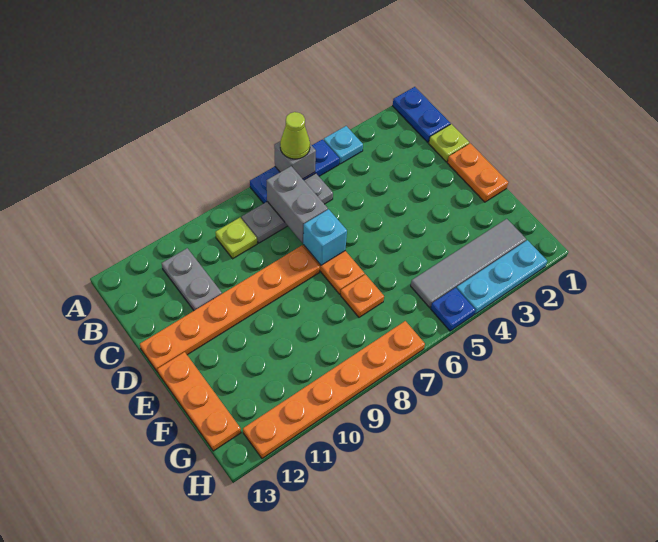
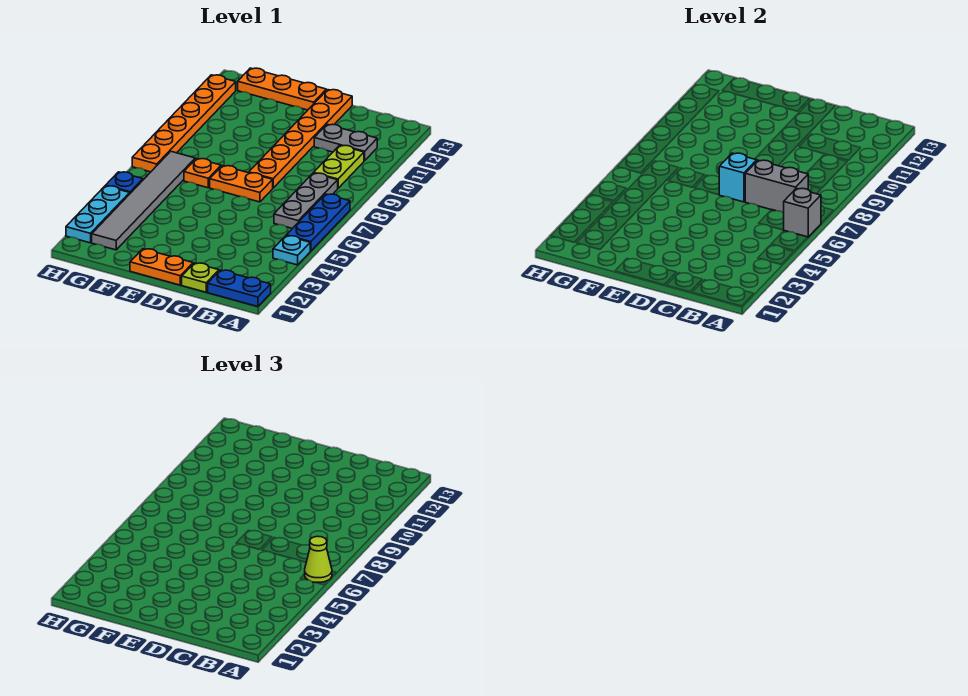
lime plate B9 level 1 -> lime plate B9:B10 level 1
grey tile G2:G5 level 1 -> grey tile G2:G7 level 1

